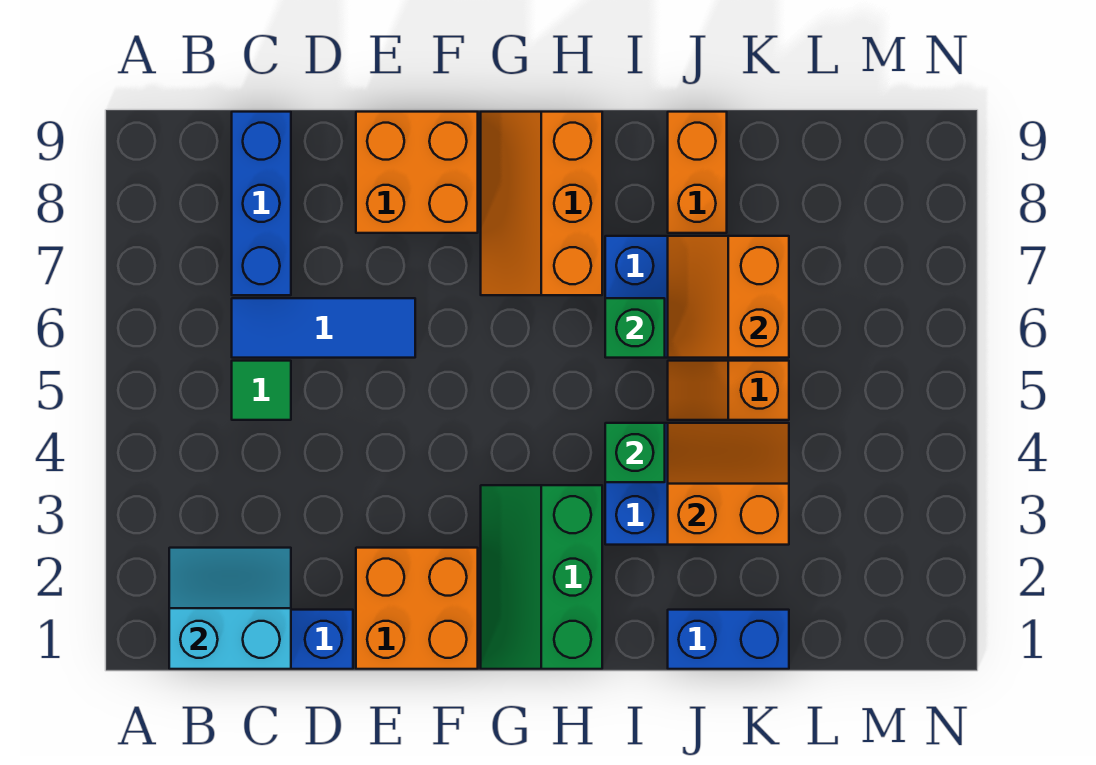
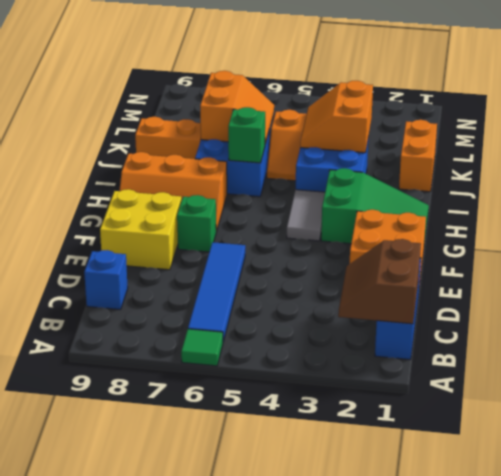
cyan slope B1:C2 level 2 top 1 -> brown slope B1:C2 level 2 top 1
green tile C5 level 1 -> green tile A6 level 1
blue tile C6:E6 level 1 -> blue tile B6:E6 level 1
blue brick C7:C9 level 1 -> blue brick C9 level 1
orange brick E8:F9 level 1 -> yellow brick E8:F9 level 1
green slope G1:H3 level 1 top H -> green slope G1:H3 level 1 top 3
none -> grey tile G4:H4 level 1
green brick I4 level 2 -> green brick F7 level 1
blue brick J1:K1 level 1 -> orange brick J1:K1 level 1
orange slope J6:K7 level 2 top K -> orange slope J6:K7 level 2 top 7

